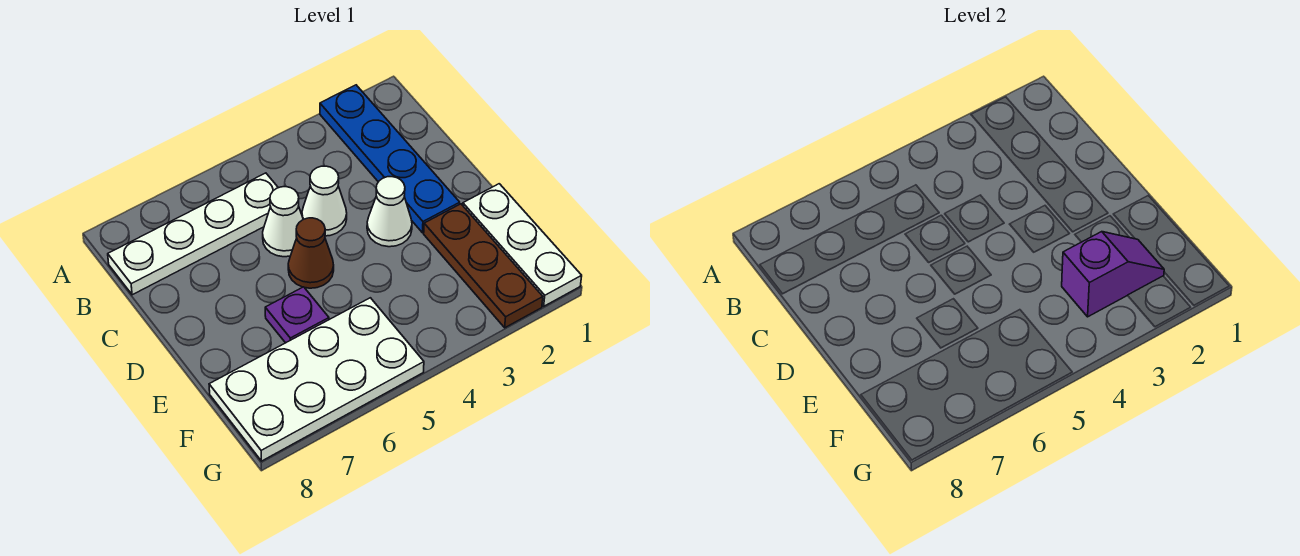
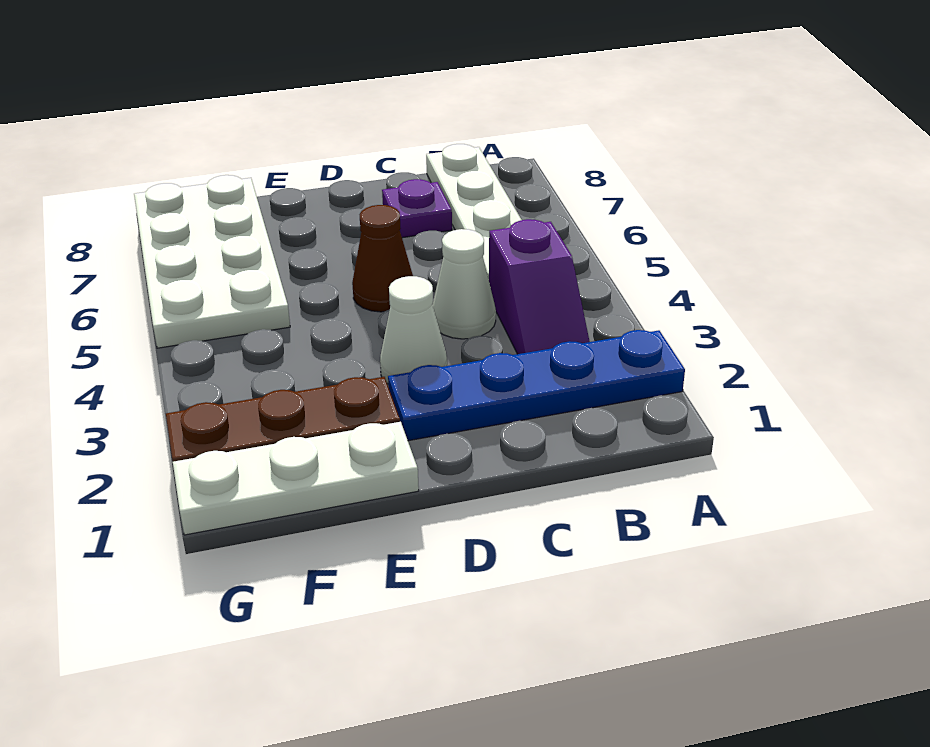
white cone C5 level 1 -> none
purple plate E6 level 1 -> purple plate C7 level 1
purple slope F2:F3 level 2 top 3 -> purple slope B3:B4 level 1 top 4

